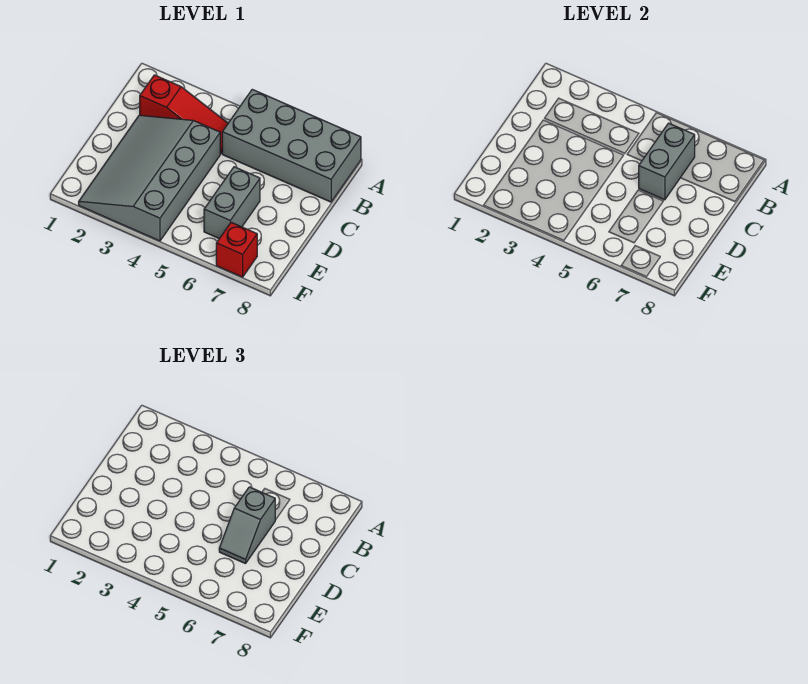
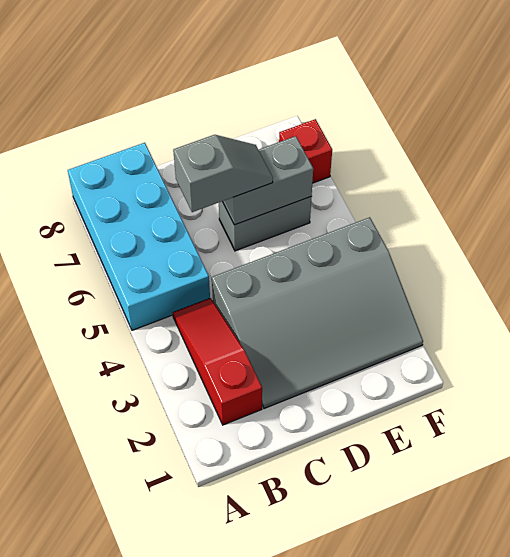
grey brick A5:B8 level 1 -> cyan brick A5:B8 level 1
grey brick B6:C6 level 2 -> grey brick D6:E6 level 2

